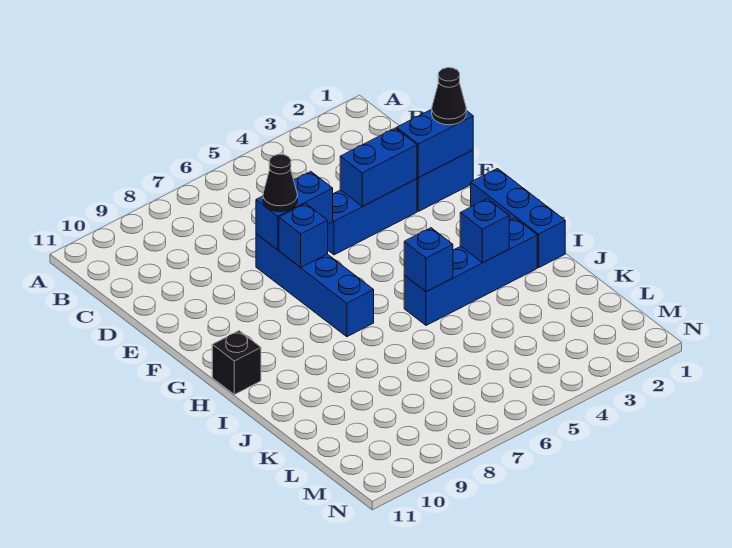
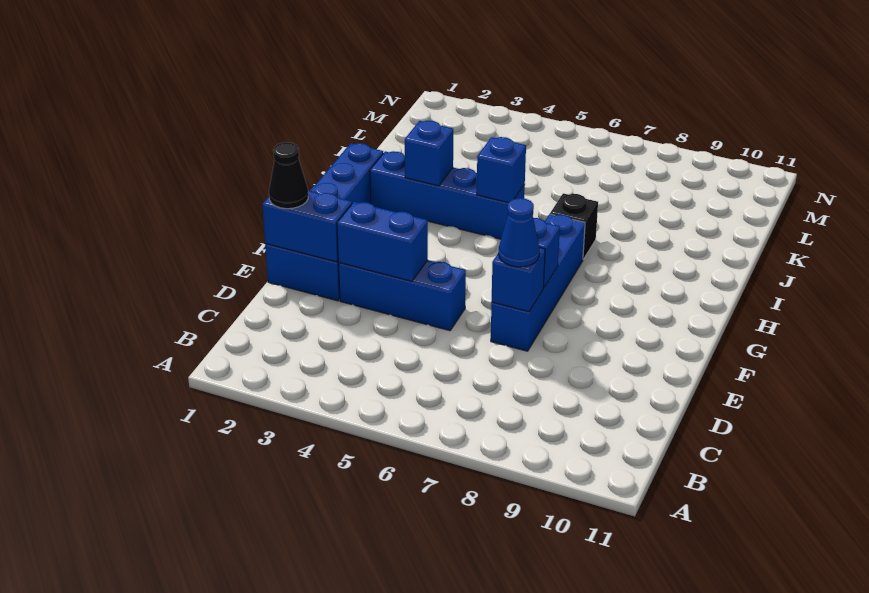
blue brick E6:E7 level 2 -> blue brick E7 level 2
black cone E7 level 3 -> blue cone E7 level 3
black brick H11 level 1 -> black brick I7 level 1

